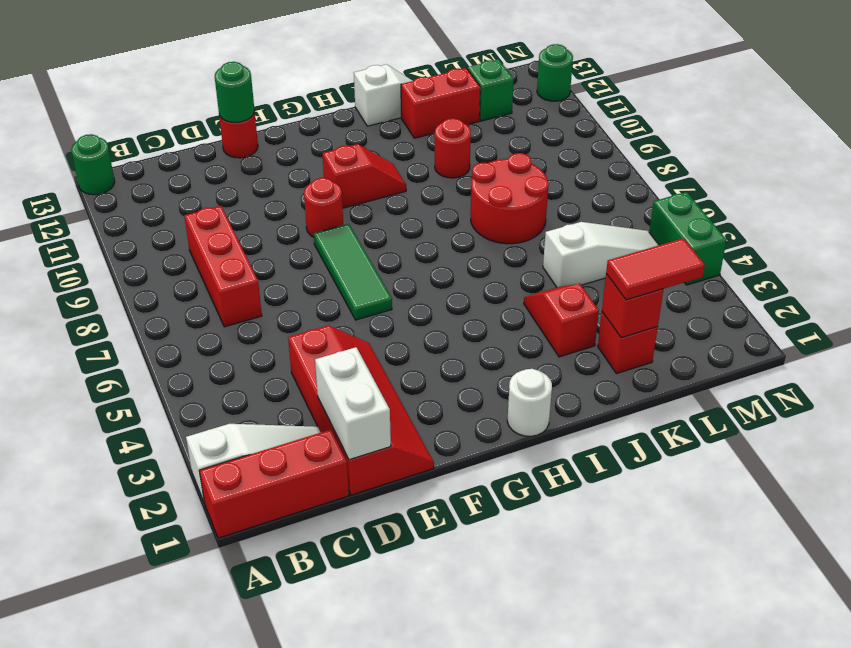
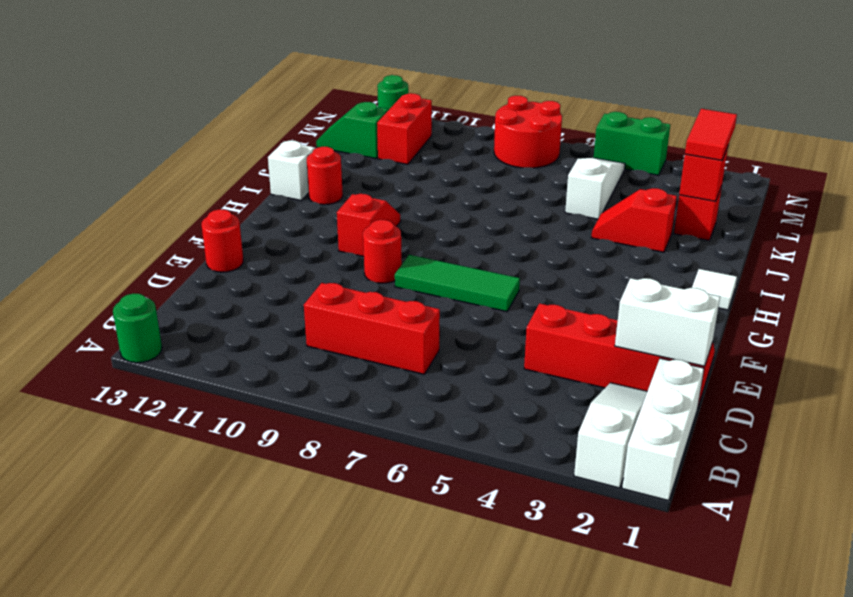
red brick A1:C1 level 1 -> white brick A1:C1 level 1
green round brick E13 level 2 -> none
white round brick H1 level 1 -> white tile H1 level 1
red round brick J7:K8 level 1 -> red round brick M7:N8 level 1
red round brick J10 level 1 -> red round brick I12 level 1
red brick J12:K12 level 1 -> red brick L11:M11 level 1

